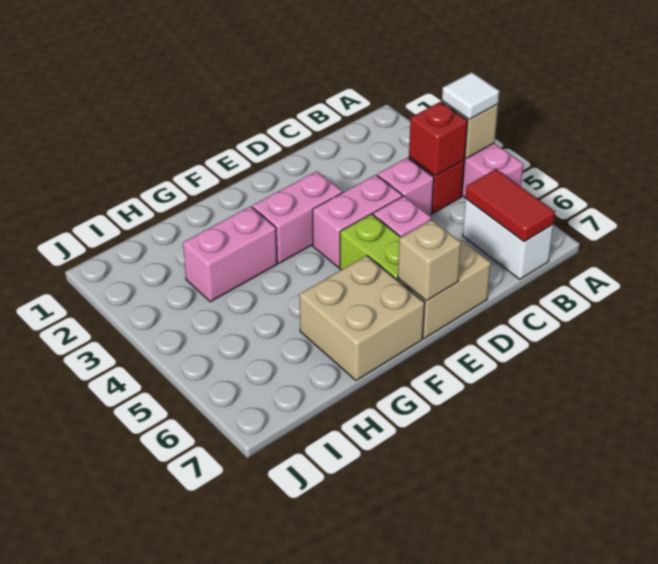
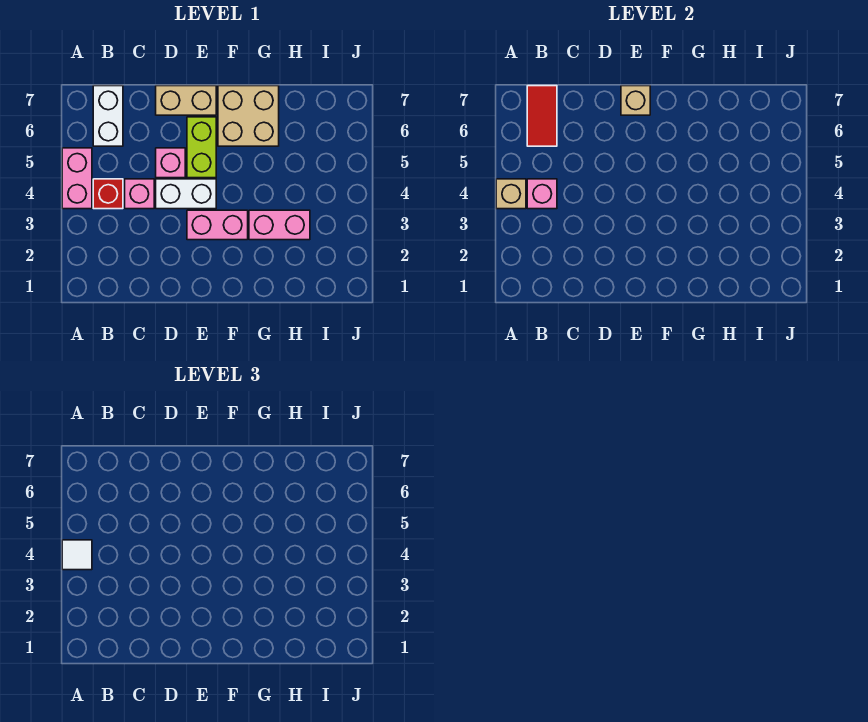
red brick B4 level 2 -> pink brick B4 level 2
pink brick D4:E4 level 1 -> white brick D4:E4 level 1

